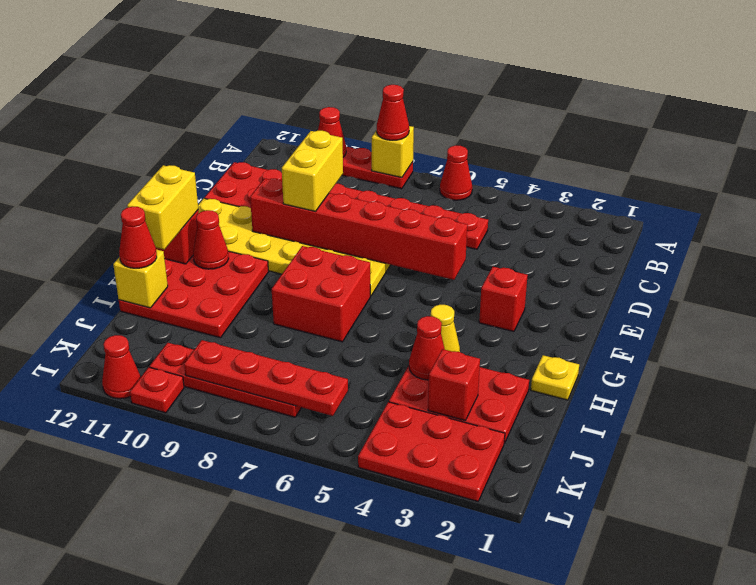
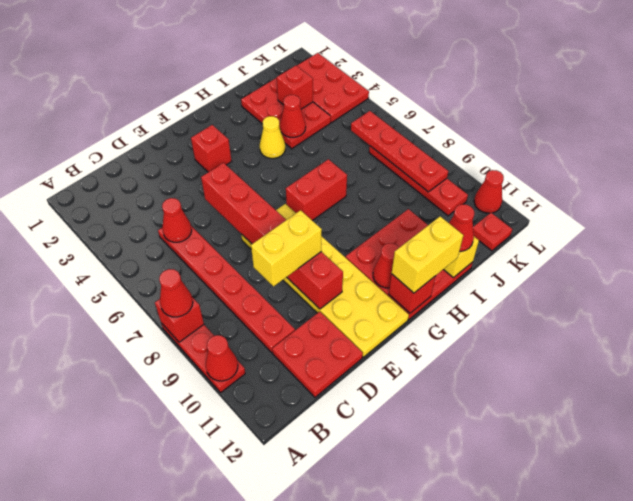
red cone A6 level 1 -> red cone C5 level 2
yellow brick A8 level 2 -> red brick A8 level 2
red brick G7:H8 level 1 -> red brick G7:H7 level 1
yellow plate H1 level 1 -> none
red plate L10 level 1 -> red plate K12 level 1

